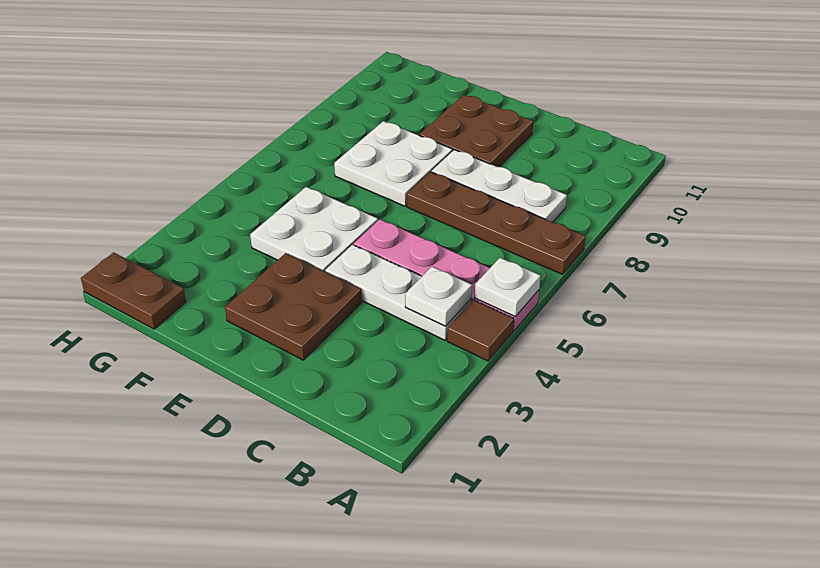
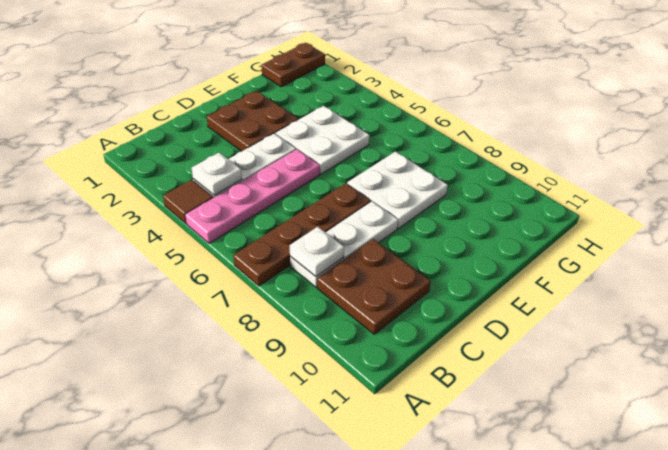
white plate A5 level 2 -> white plate B8 level 2
brown plate D9:E10 level 1 -> brown plate B9:C10 level 1

